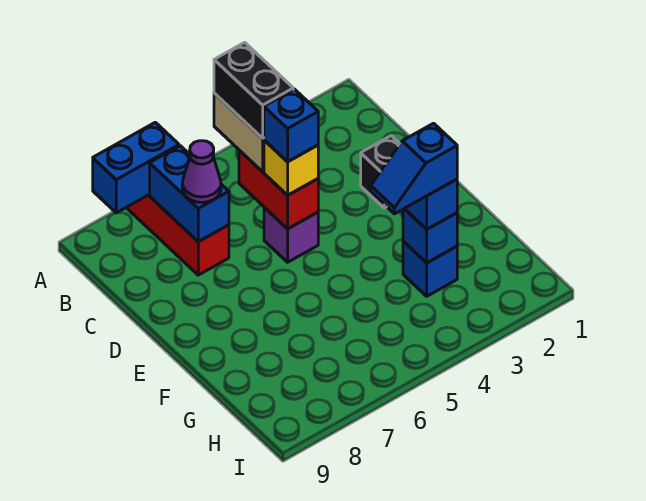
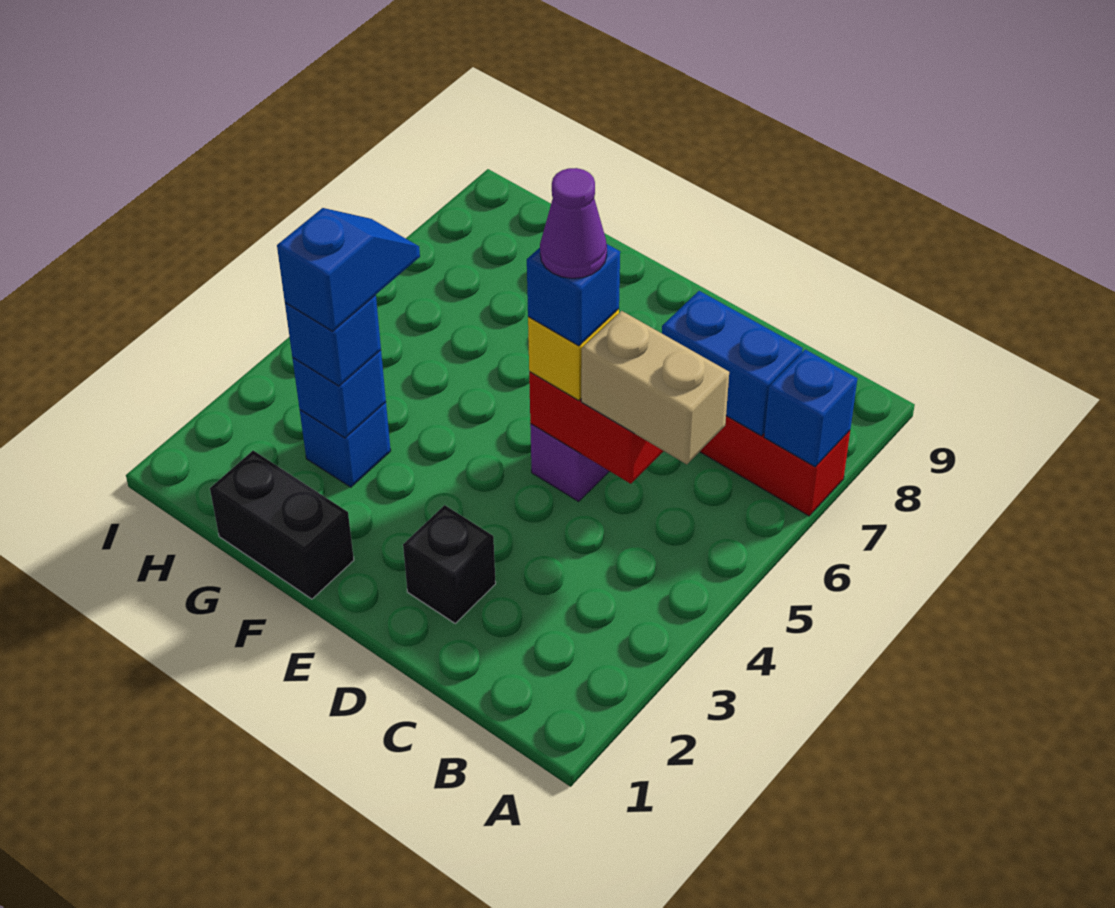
blue brick A7:A8 level 2 -> blue brick A7 level 2
black brick B5:C5 level 4 -> black brick F1:G1 level 1
purple cone C7 level 3 -> purple cone D5 level 5

